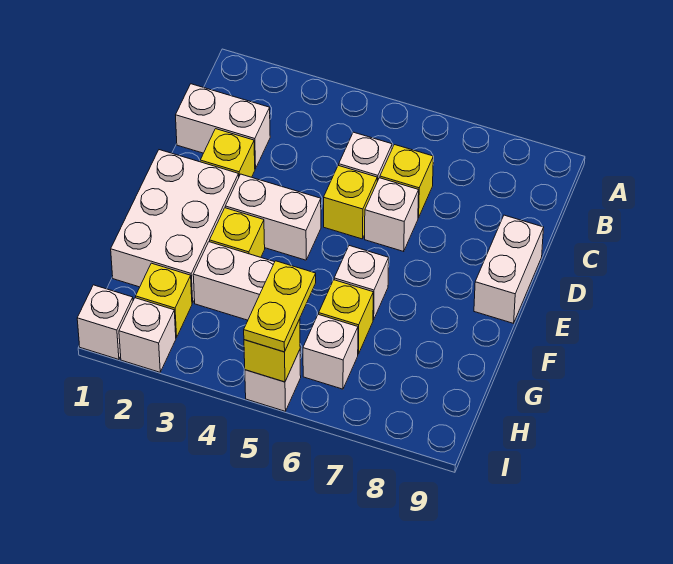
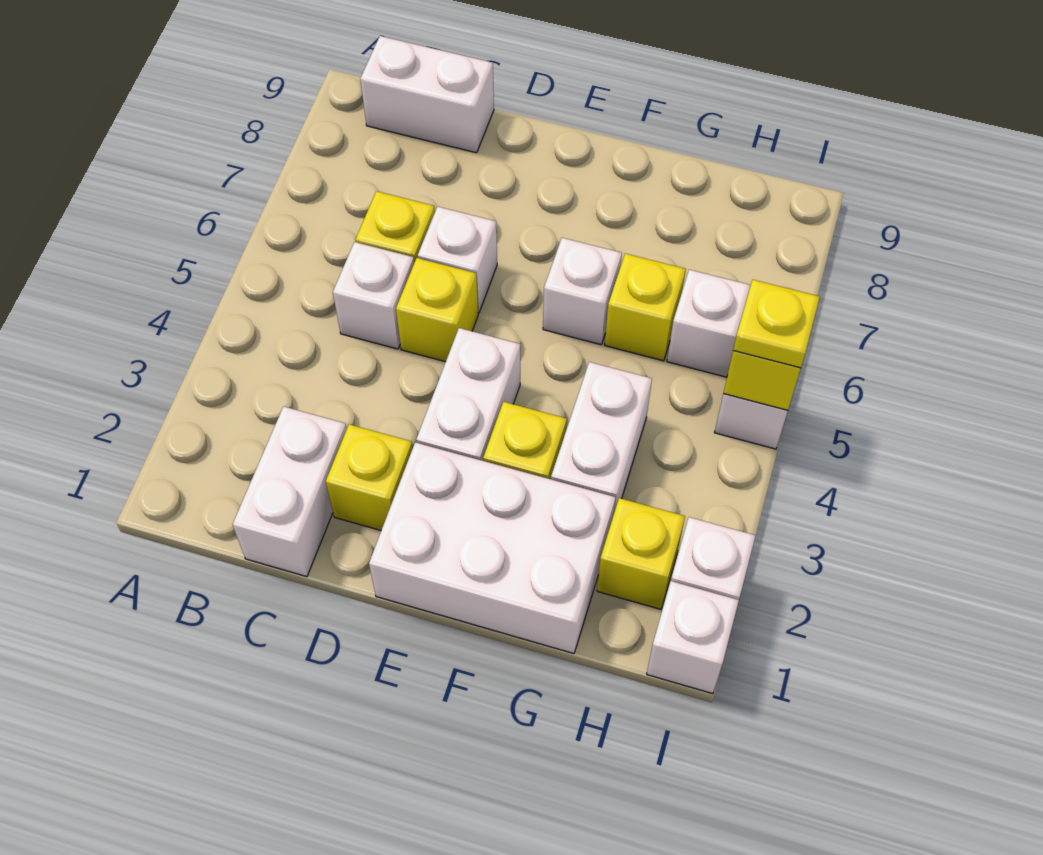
white brick D9:E9 level 1 -> white brick B9:C9 level 1
yellow plate H5:I5 level 3 -> yellow plate I5 level 3

